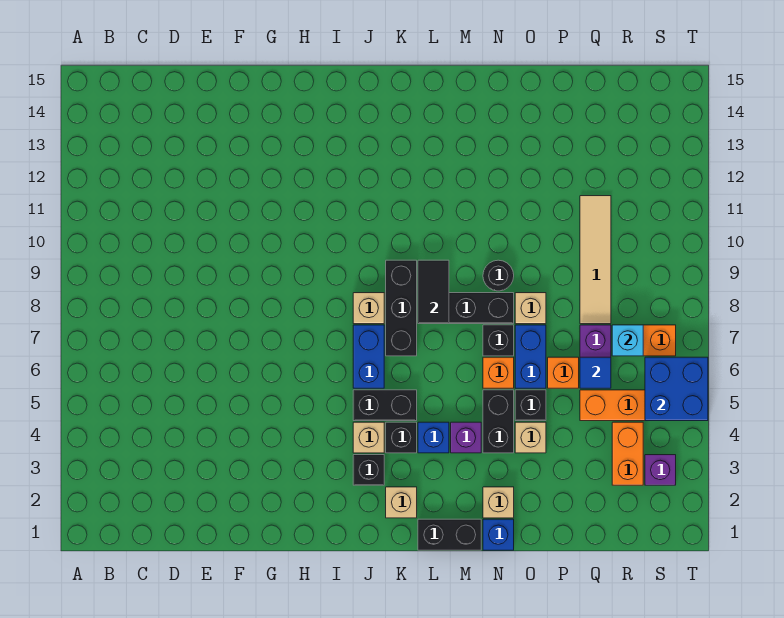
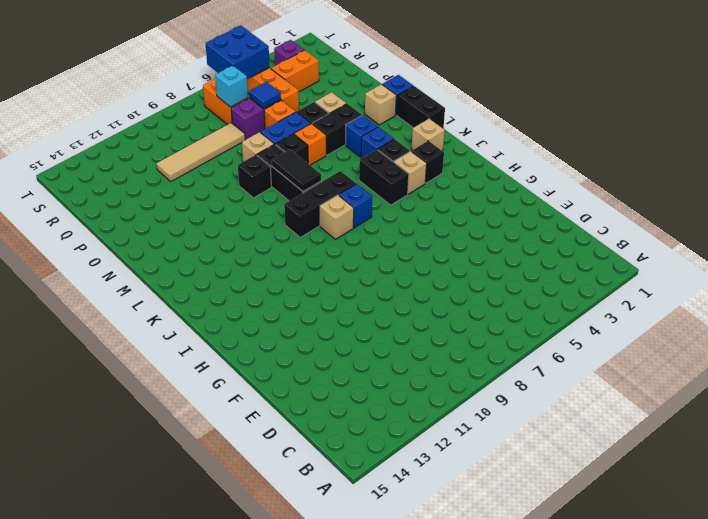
blue brick J6:J7 level 1 -> blue brick J7 level 1
black tile L8:L9 level 2 -> black tile L8:M8 level 2
purple brick M4 level 1 -> blue brick M4 level 1
black round brick N9 level 1 -> black brick N9 level 1

